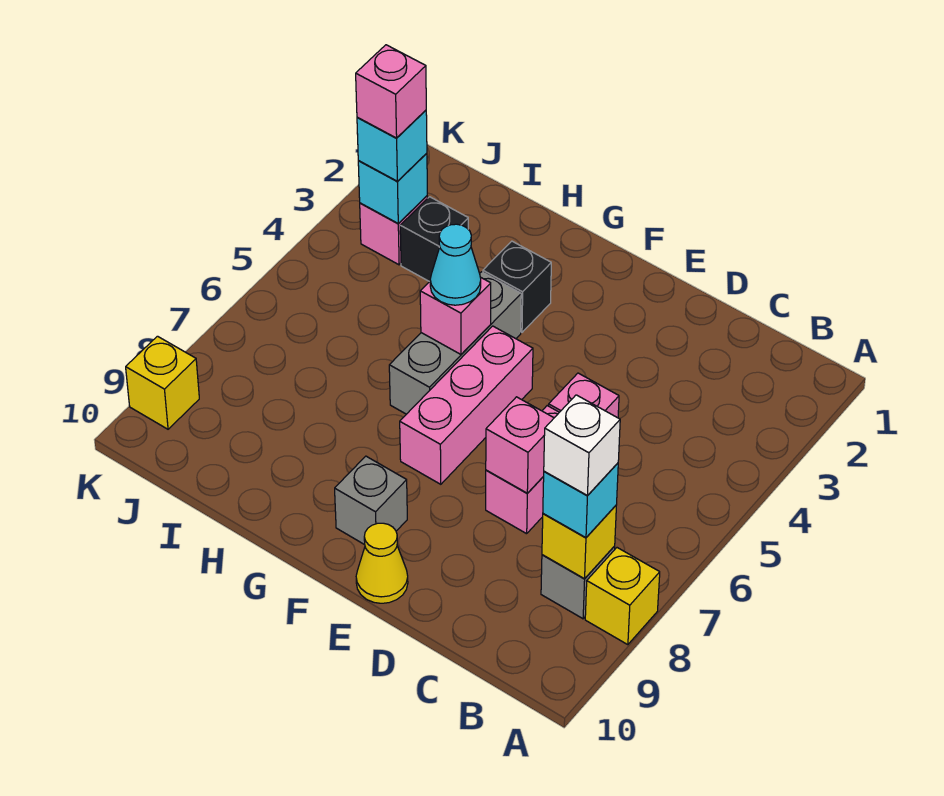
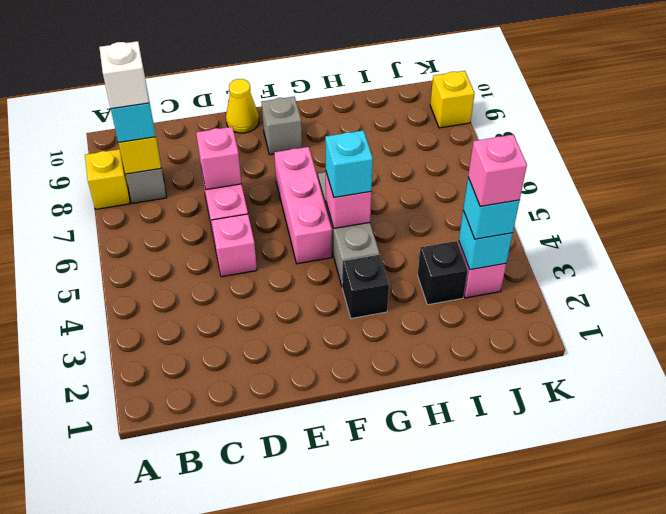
cyan cone G5 level 3 -> cyan brick G5 level 3

